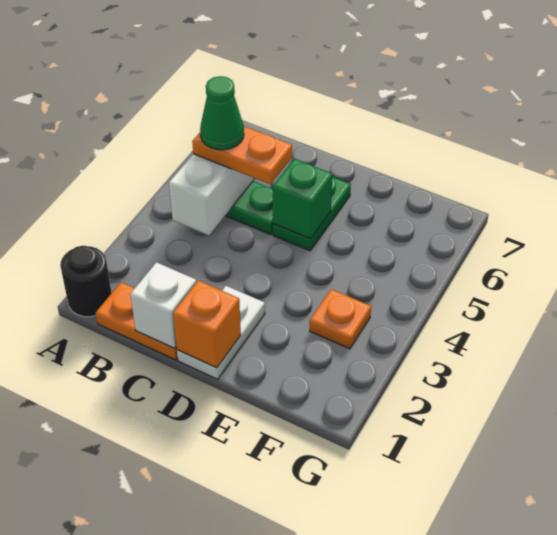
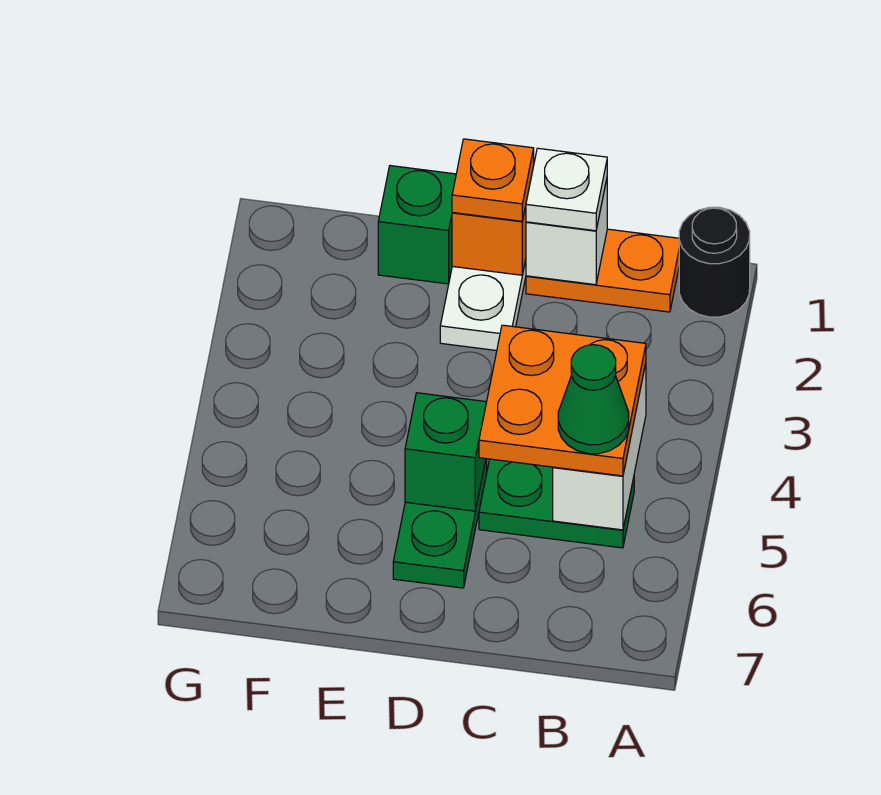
orange plate B5:C5 level 3 -> orange plate B4:C5 level 3
none -> white plate C1 level 3
none -> green brick E1 level 1
orange plate F3 level 1 -> orange plate D1 level 3

